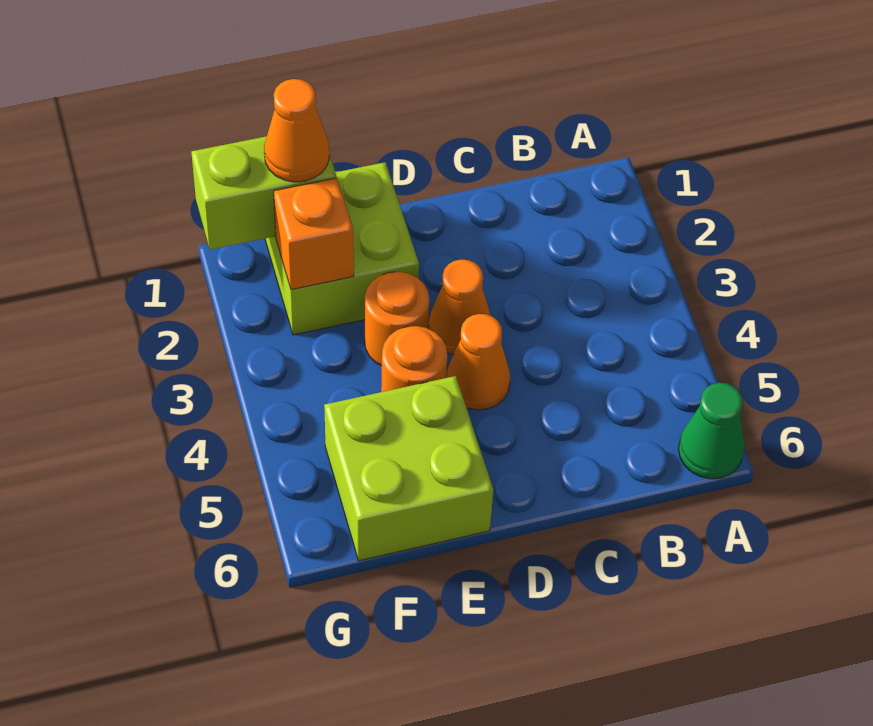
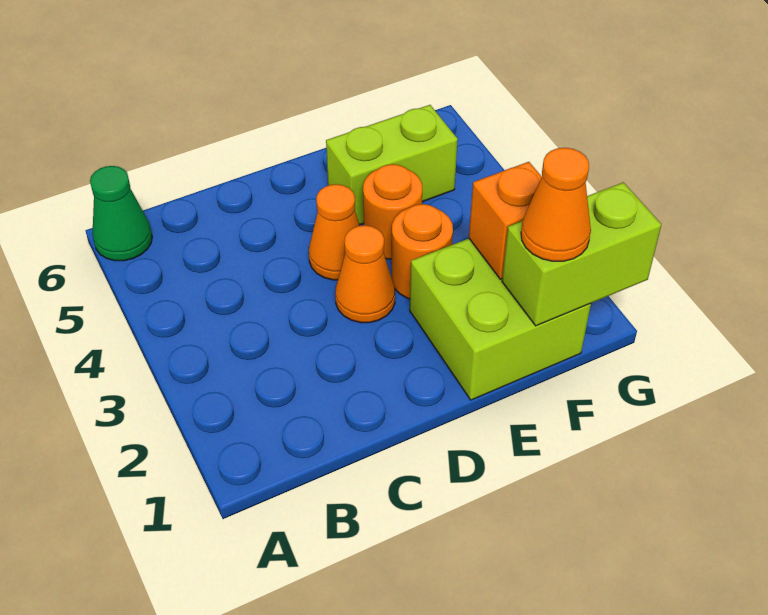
lime brick E5:F6 level 1 -> lime brick E5:F5 level 1

